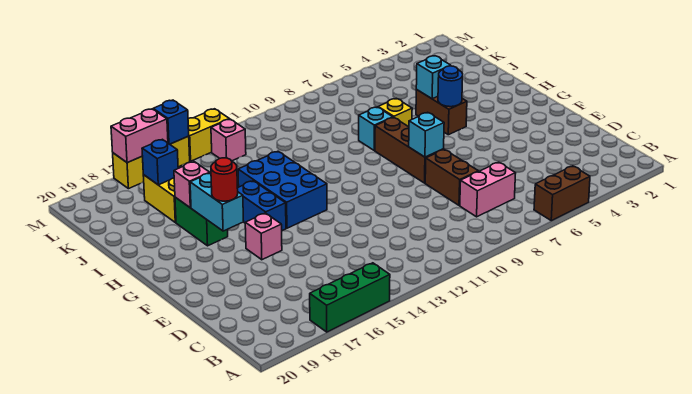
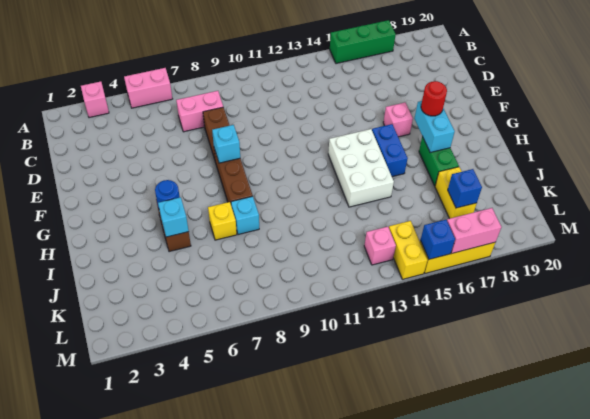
brown brick A5:A6 level 1 -> pink brick A5:A6 level 1
blue brick G13:I14 level 1 -> white brick G13:I14 level 1
pink brick I17 level 2 -> pink brick A3 level 1
yellow brick M13:M14 level 1 -> yellow brick L14:M14 level 1

